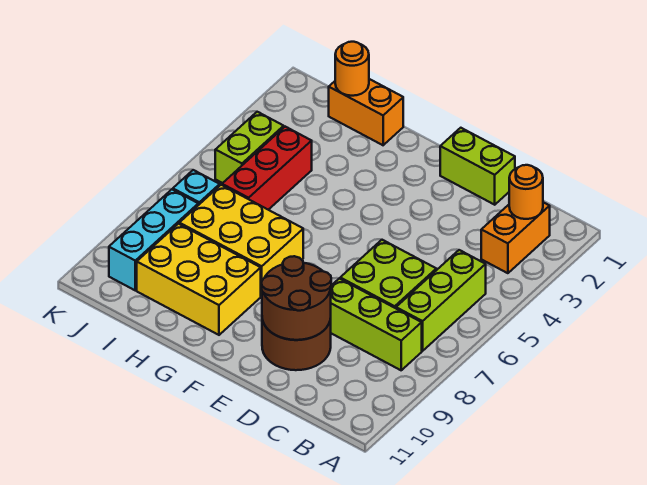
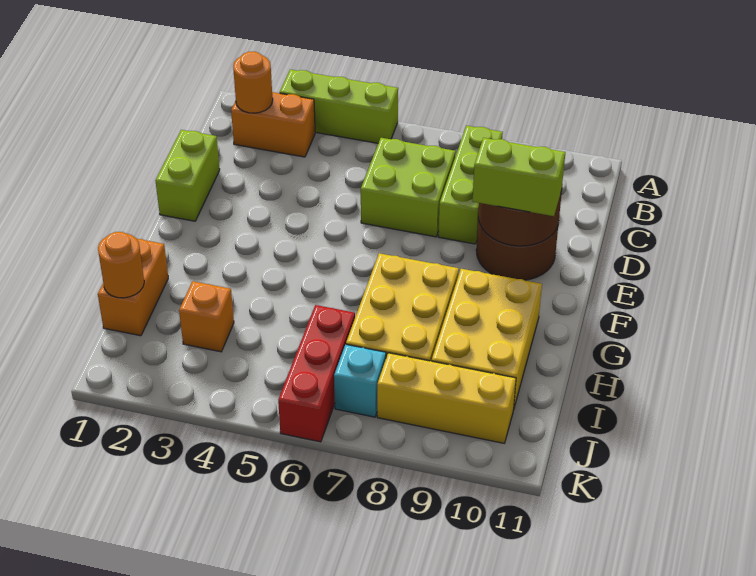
lime brick B5:B7 level 1 -> lime brick A3:A5 level 1
none -> orange brick I3 level 1
red brick I4:I6 level 1 -> red brick I6:K6 level 1
lime brick J4:J5 level 1 -> lime brick E9:E10 level 3
cyan brick J8:J10 level 1 -> yellow brick J8:J10 level 1

